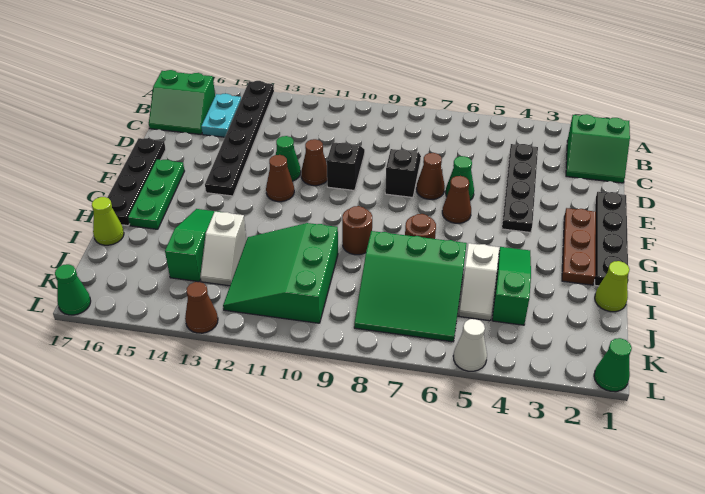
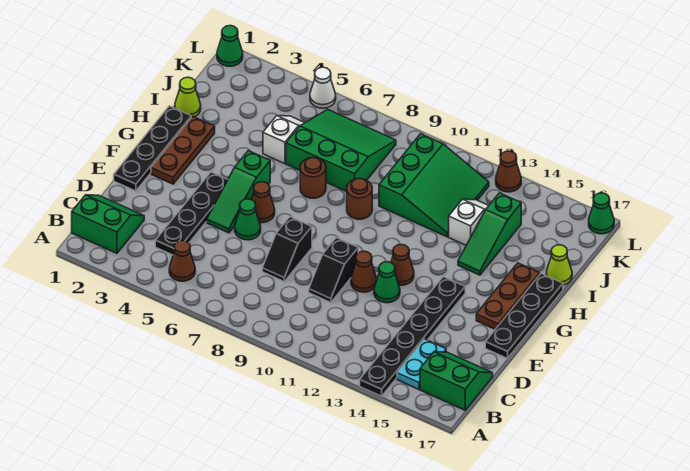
brown cone E7 level 1 -> brown cone B5 level 1
green plate F16:H16 level 1 -> brown plate F16:H16 level 1
green slope H4:J4 level 1 top J -> green slope E5:G5 level 1 top G

